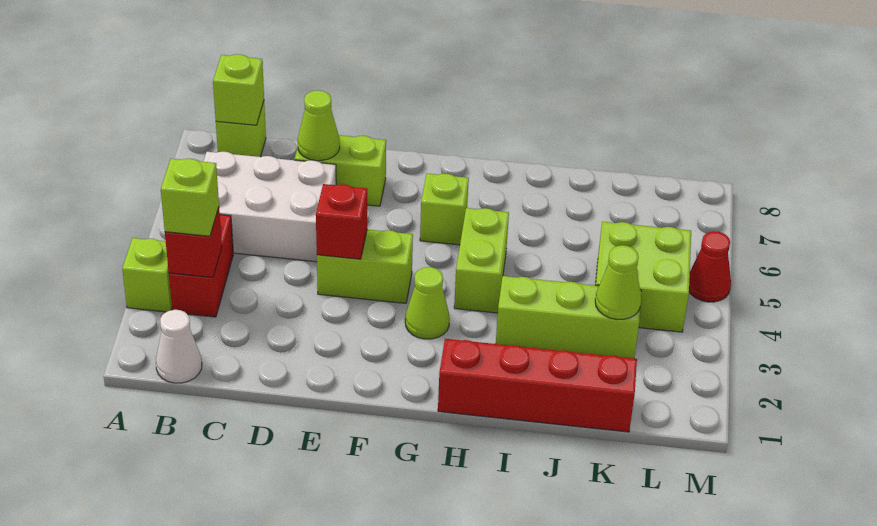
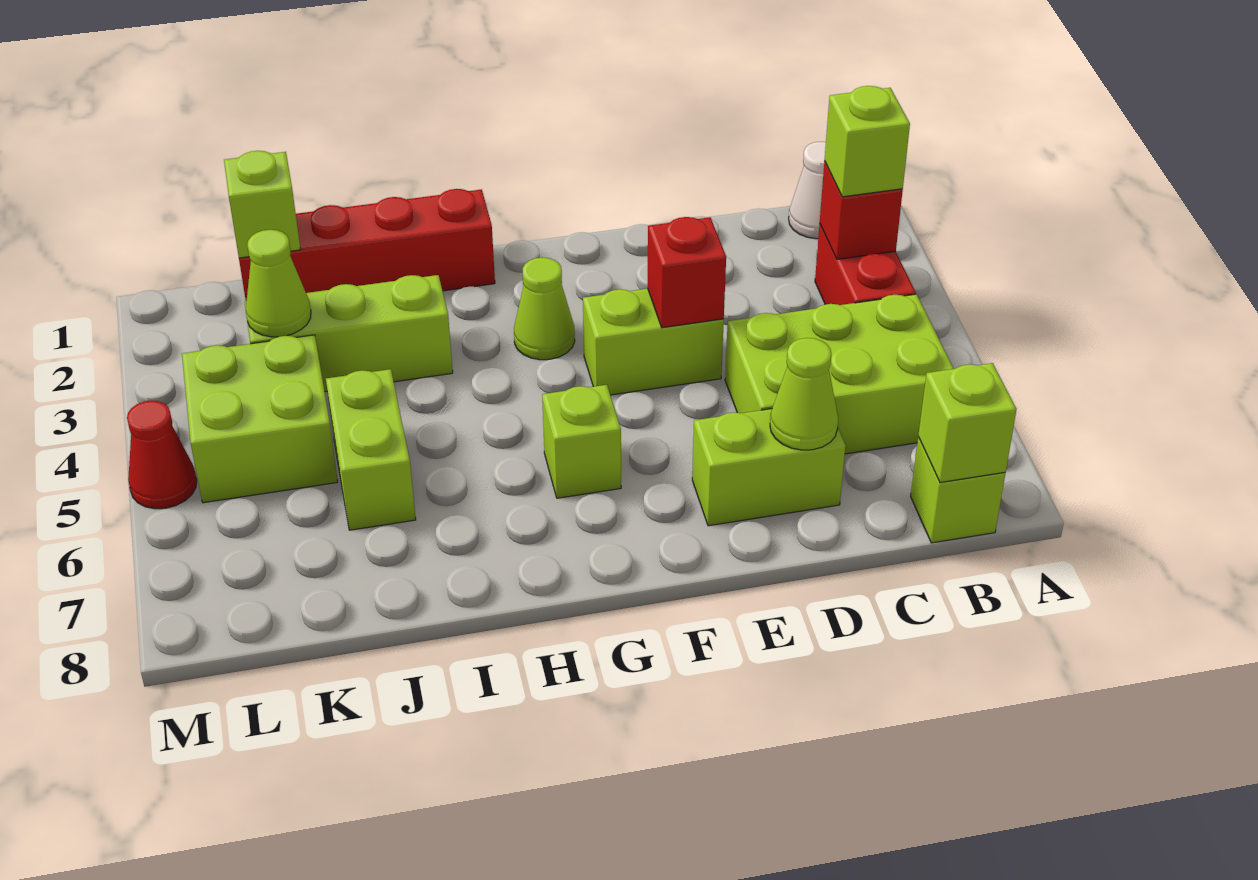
lime brick A3 level 1 -> lime brick K1 level 2
white brick B5:D6 level 1 -> lime brick B5:D6 level 1
lime brick H4:H5 level 1 -> lime brick J5:J6 level 1

